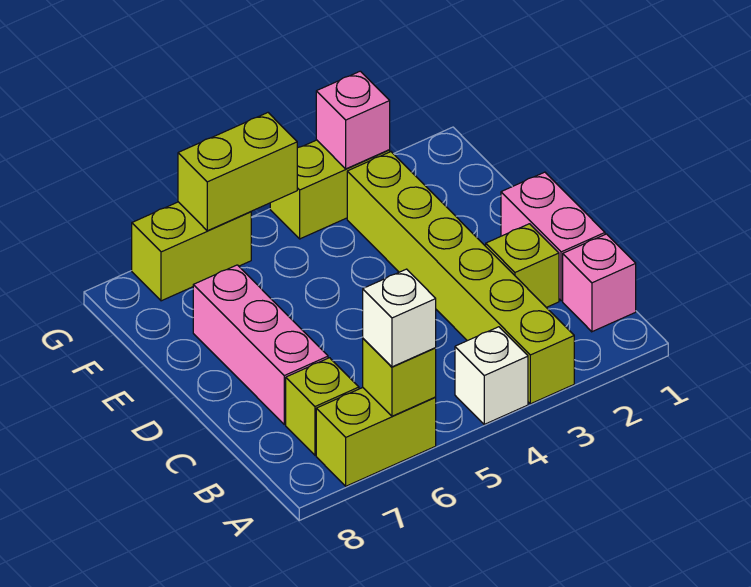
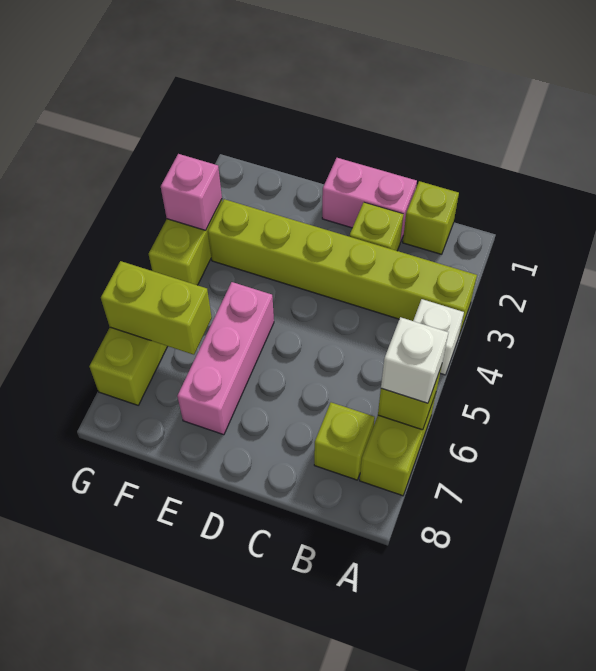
pink brick B1 level 1 -> lime brick B1 level 1
pink brick C7:E7 level 1 -> pink brick E5:E7 level 1
lime brick G5:G6 level 2 -> lime brick F6:G6 level 2

